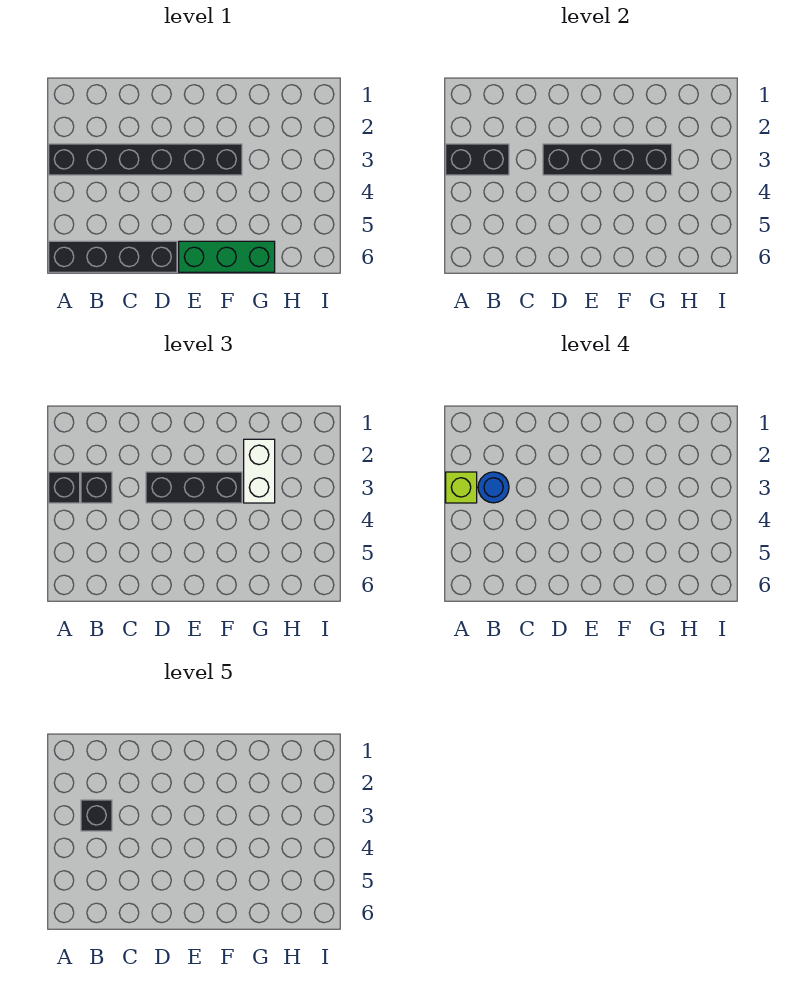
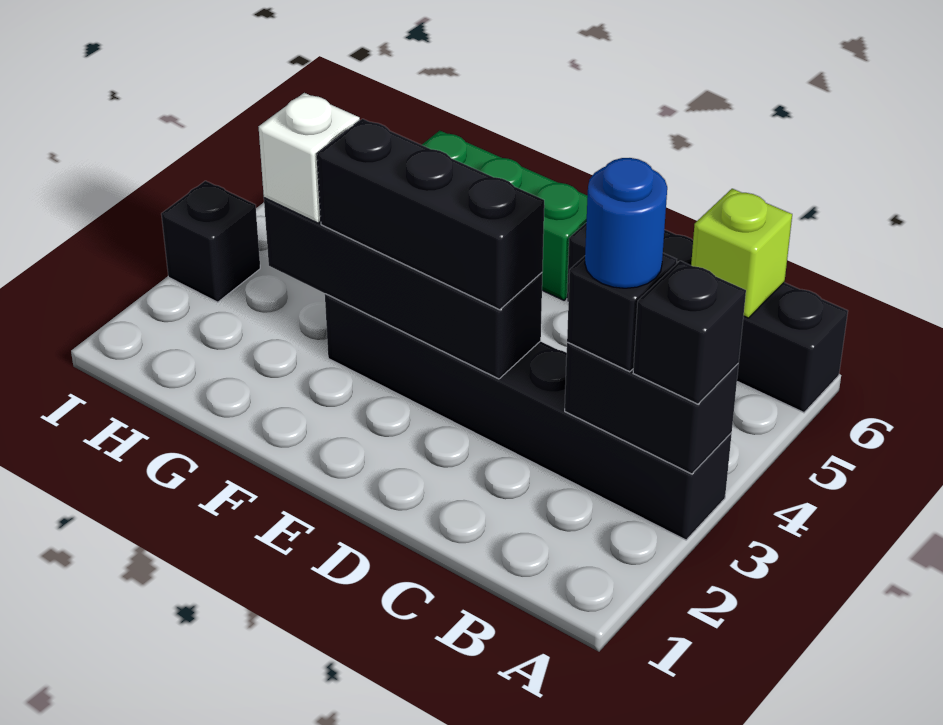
lime brick A3 level 4 -> lime brick B6 level 2
black brick B3 level 5 -> black brick I3 level 1
white brick G2:G3 level 3 -> white brick G3 level 3

